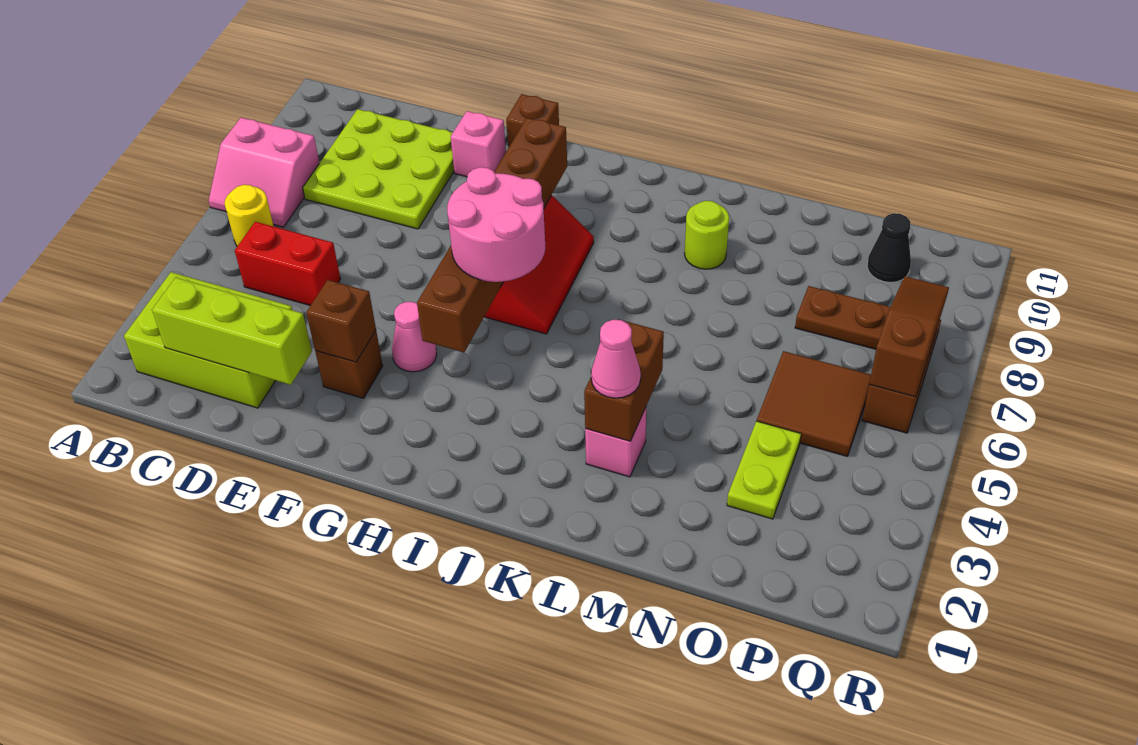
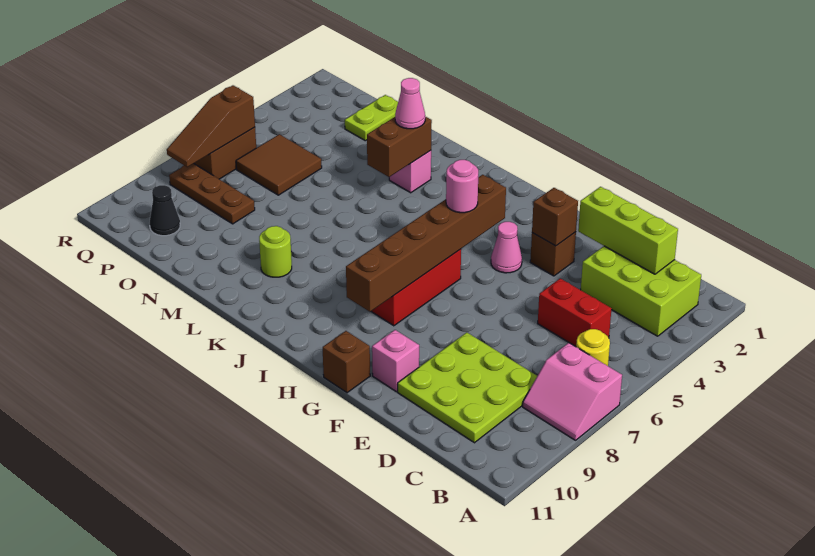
pink slope A7:B8 level 1 top 8 -> pink slope A7:B8 level 1 top 7
pink round brick H5:I6 level 3 -> pink round brick H5 level 3
lime plate O3:O4 level 1 -> lime plate O1:O2 level 1

